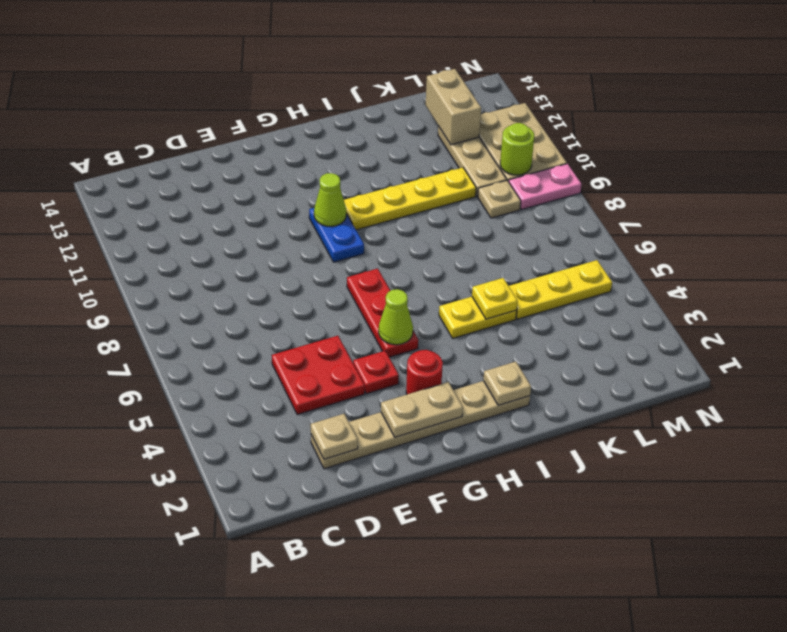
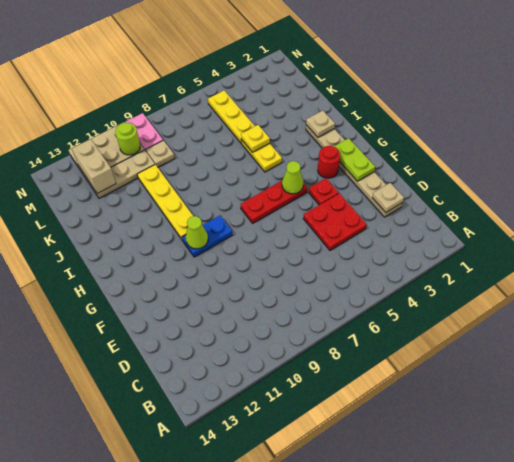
tan plate F2:G2 level 2 -> lime plate F2:G2 level 2
tan brick L12:L13 level 2 -> tan brick L12:M12 level 2

